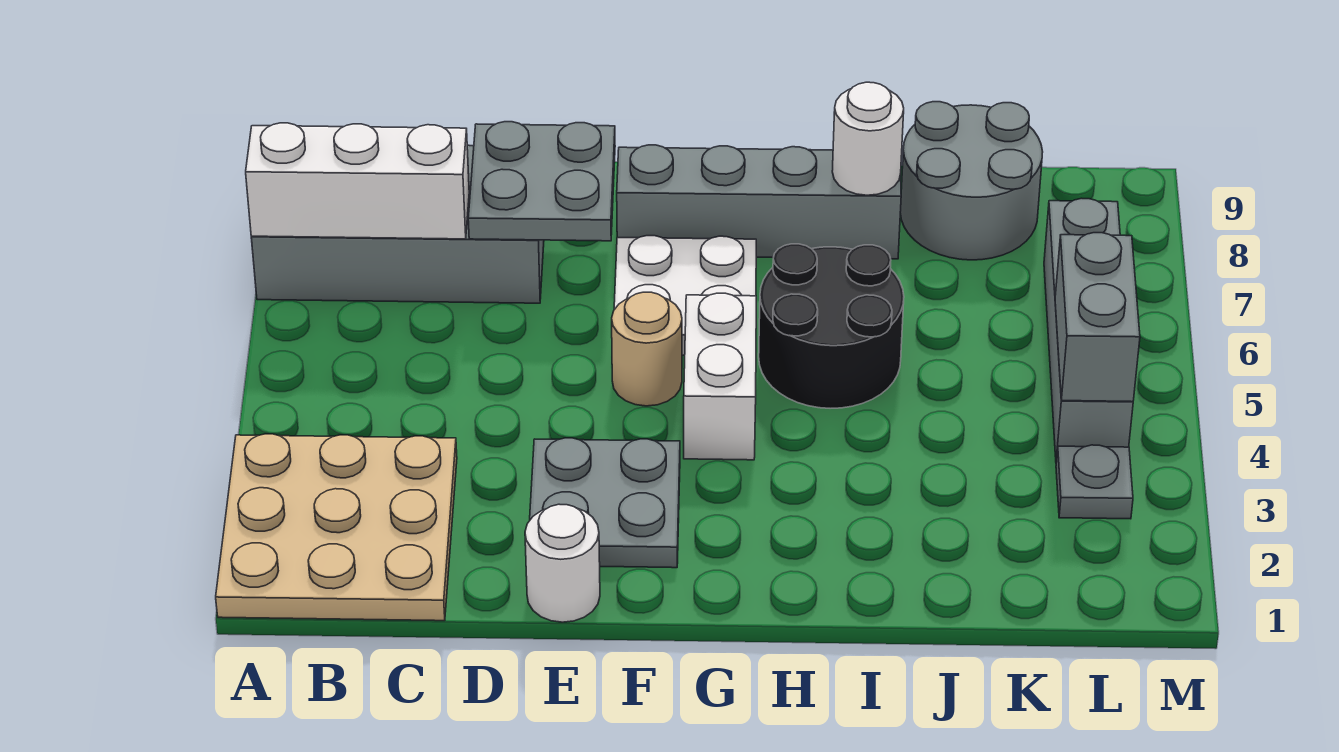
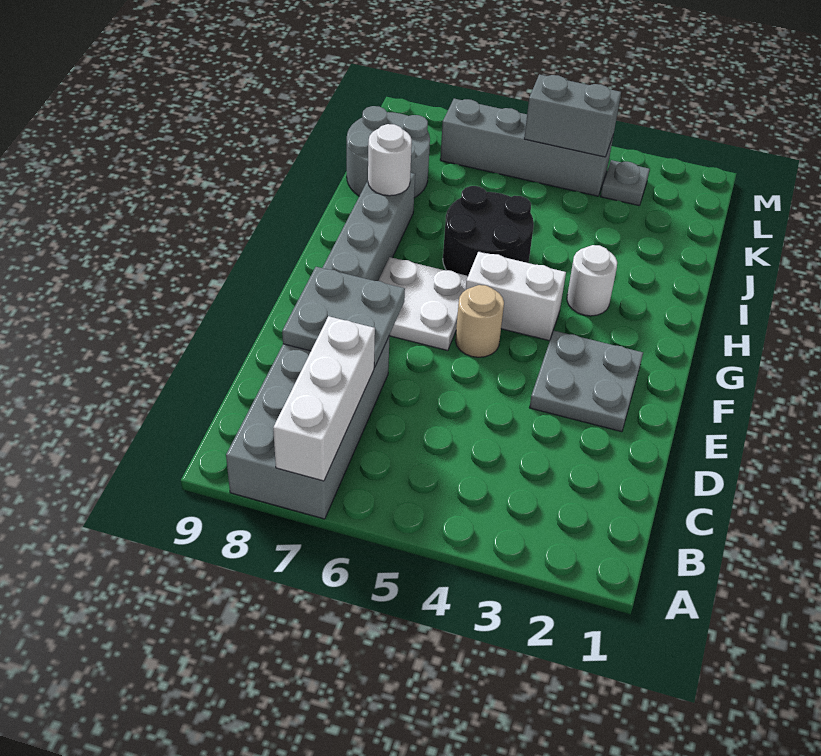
tan plate A1:C3 level 1 -> none
white round brick E1 level 1 -> white round brick H3 level 1

